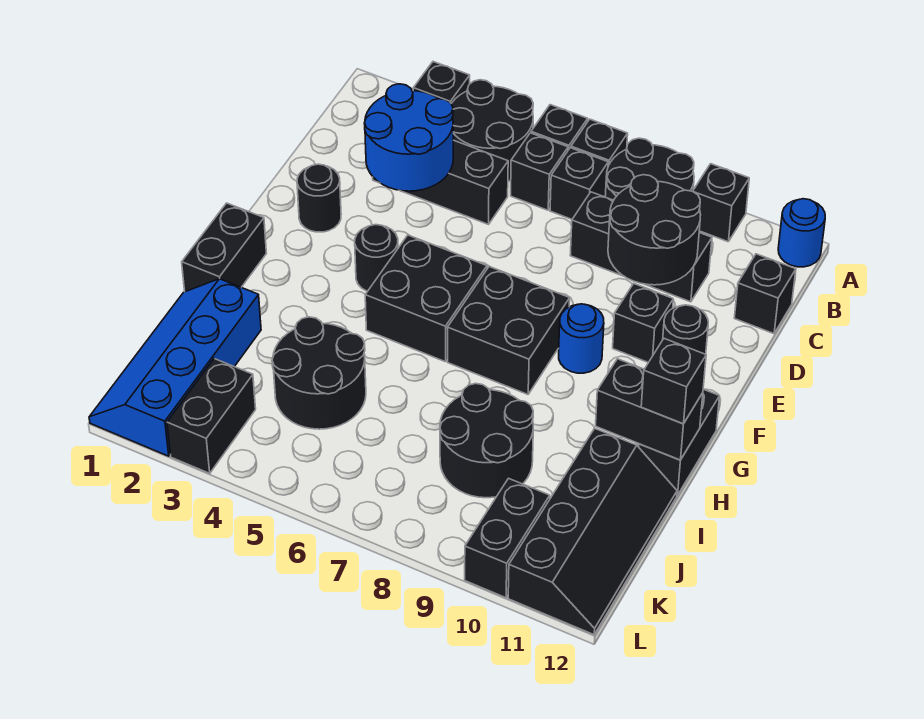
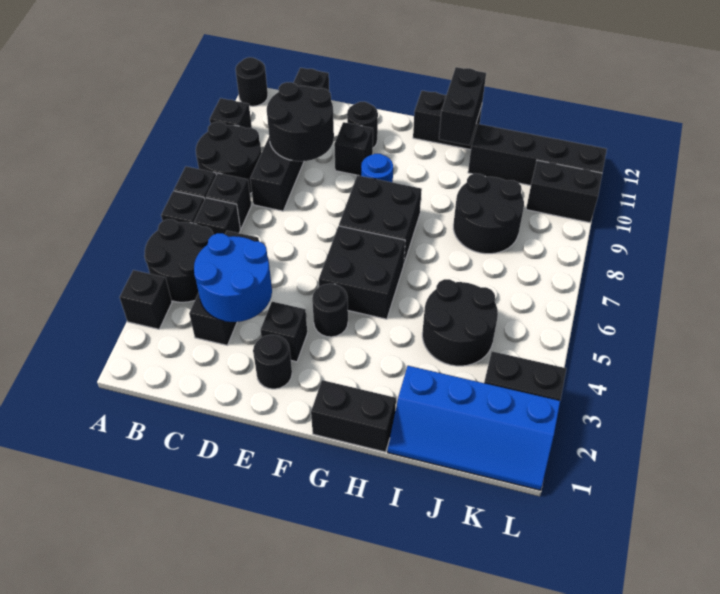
blue round brick A12 level 1 -> black round brick A12 level 1
black brick H12 level 3 -> black brick E3 level 1

